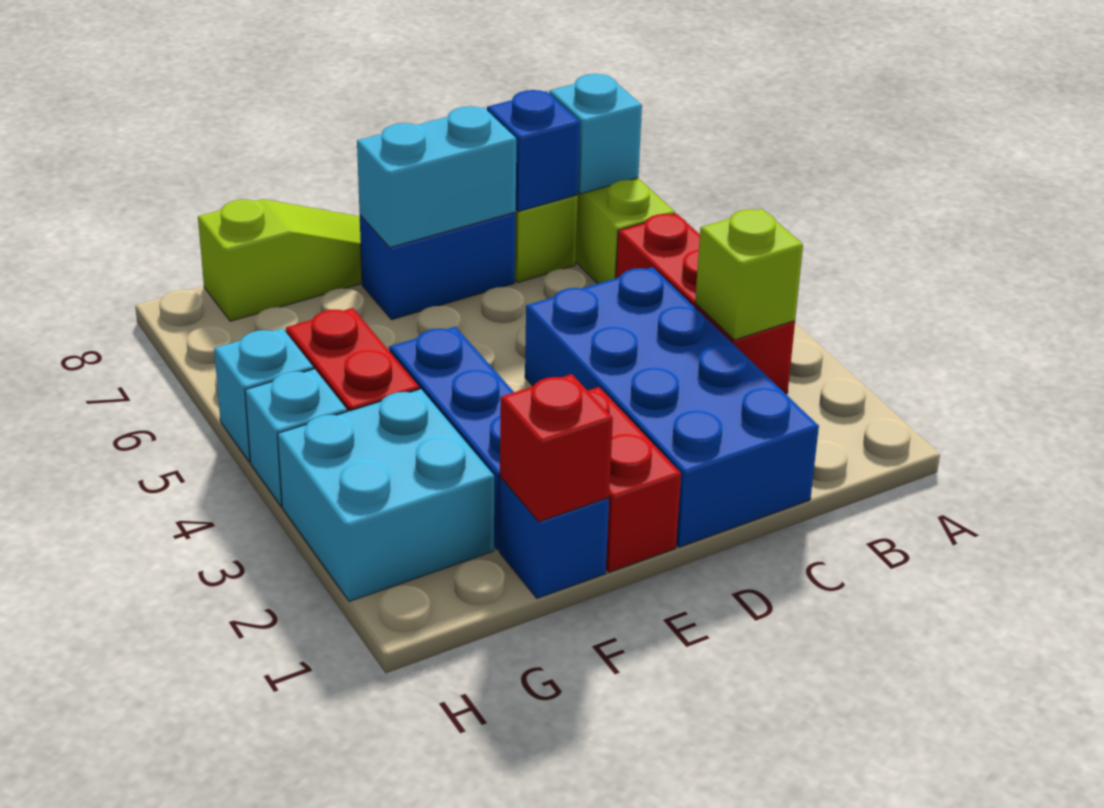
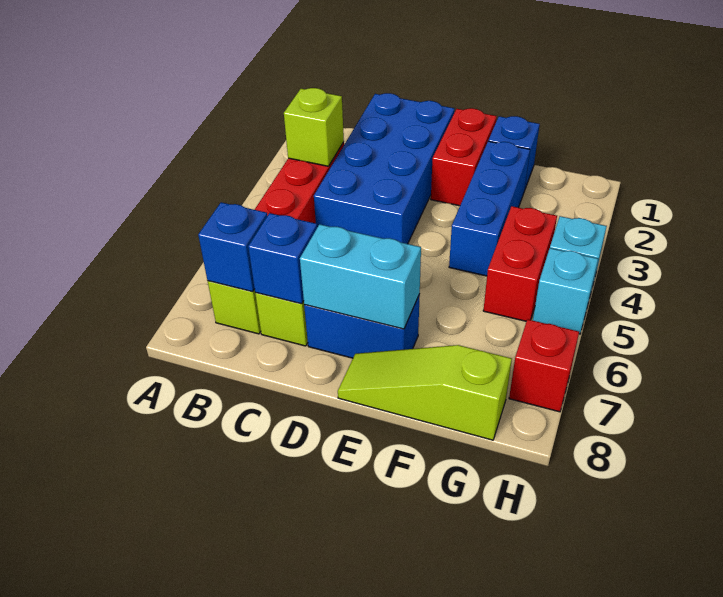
cyan brick B7 level 2 -> blue brick B7 level 2
red brick F1 level 2 -> red brick H7 level 1
cyan brick G2:H3 level 1 -> none

